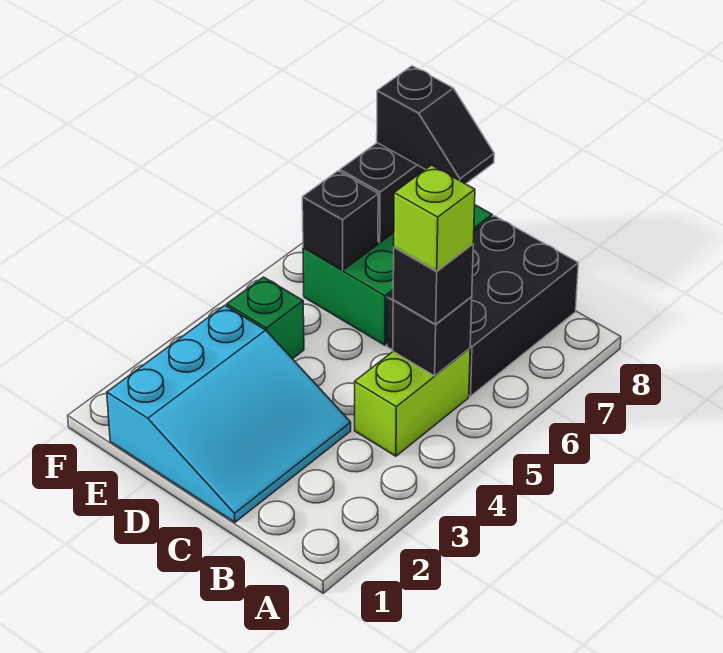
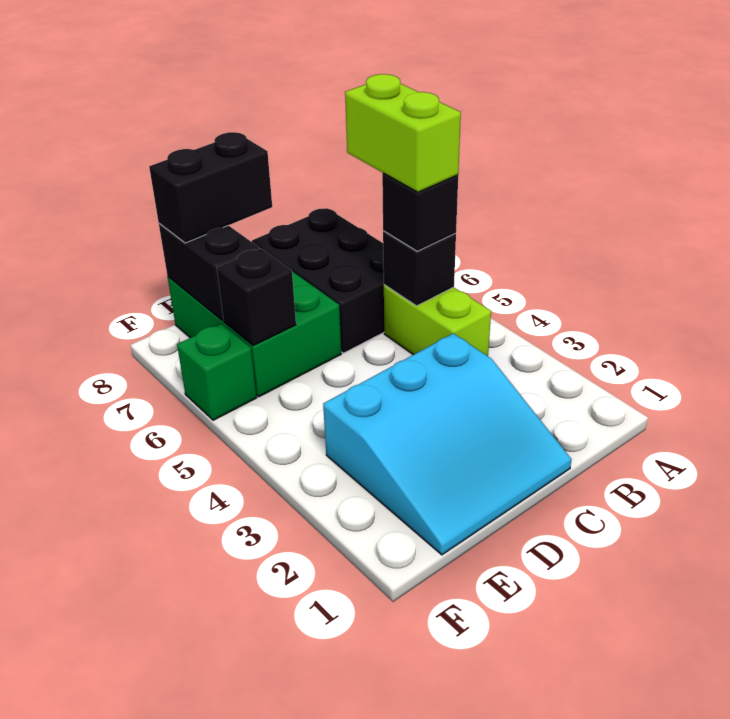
lime brick B5 level 4 -> lime brick B5:B6 level 4
cyan slope C1:E3 level 1 top E -> cyan slope C1:E3 level 1 top 3
black slope D8:E8 level 3 top E -> black brick D8:E8 level 3
green brick E4 level 1 -> green brick F6 level 1

